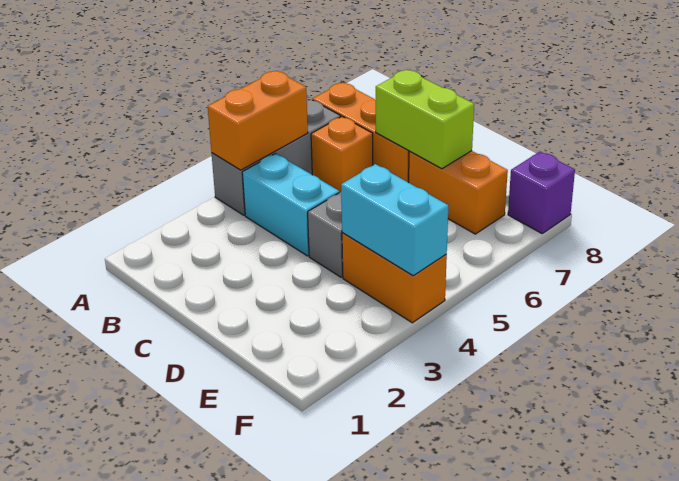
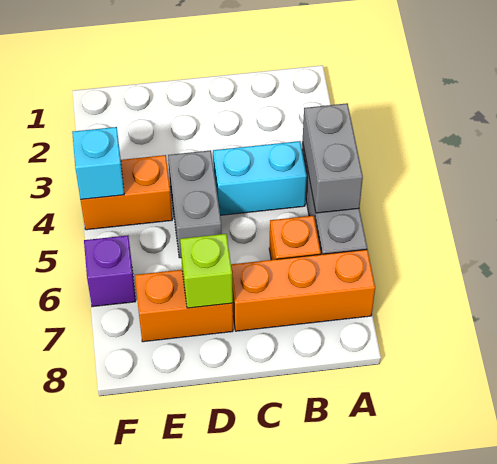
orange brick A4:A5 level 2 -> grey brick A4:A5 level 2
lime brick C7:D7 level 2 -> lime brick D7 level 2
cyan brick E4:F4 level 2 -> cyan brick F4 level 2
purple brick F8 level 1 -> purple brick F6 level 1

